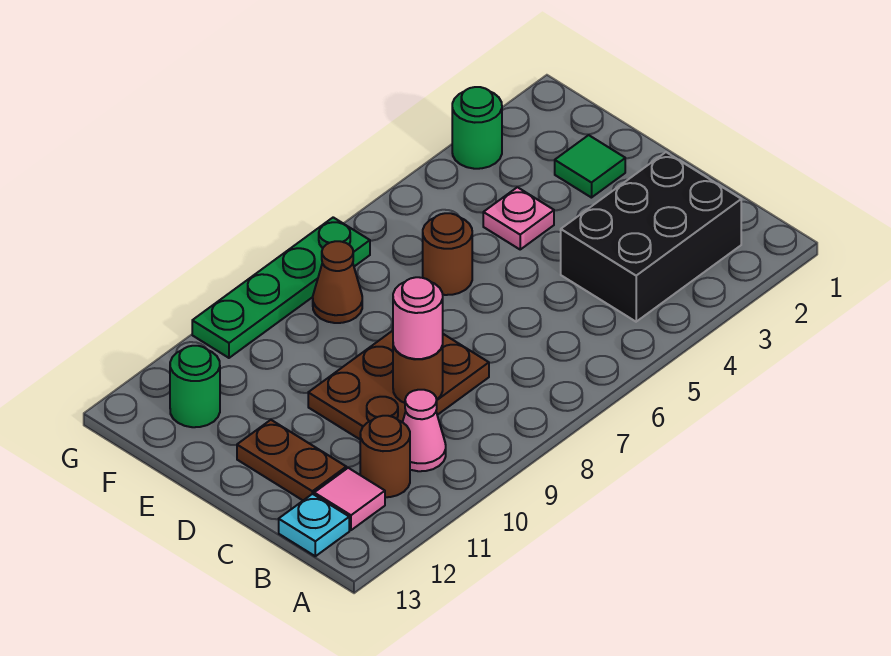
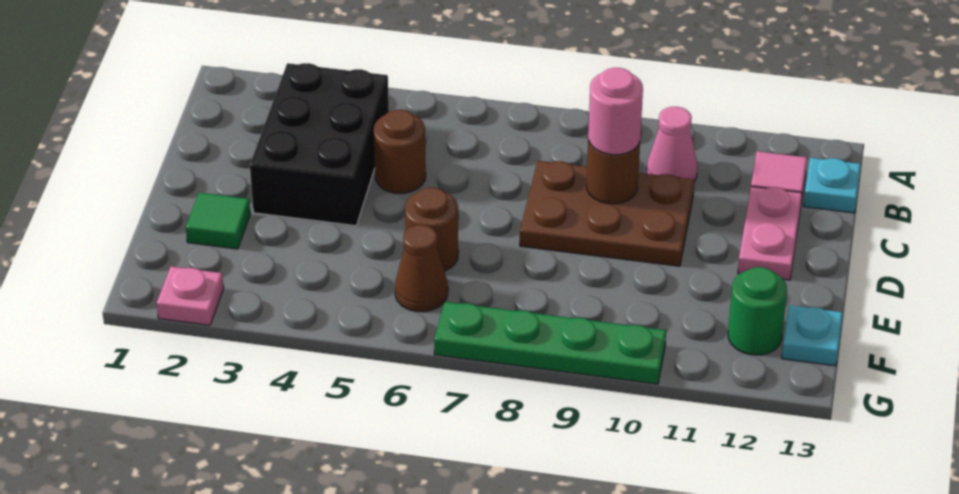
black brick B2:C4 level 1 -> black brick B3:D4 level 1
brown round brick B11 level 1 -> brown round brick C5 level 1
brown plate C12:D12 level 1 -> pink plate C12:D12 level 1
pink plate E4 level 1 -> pink plate G2 level 1
brown cone F8 level 1 -> brown cone F6 level 1
none -> cyan plate F13 level 1
green round brick G3 level 1 -> none

